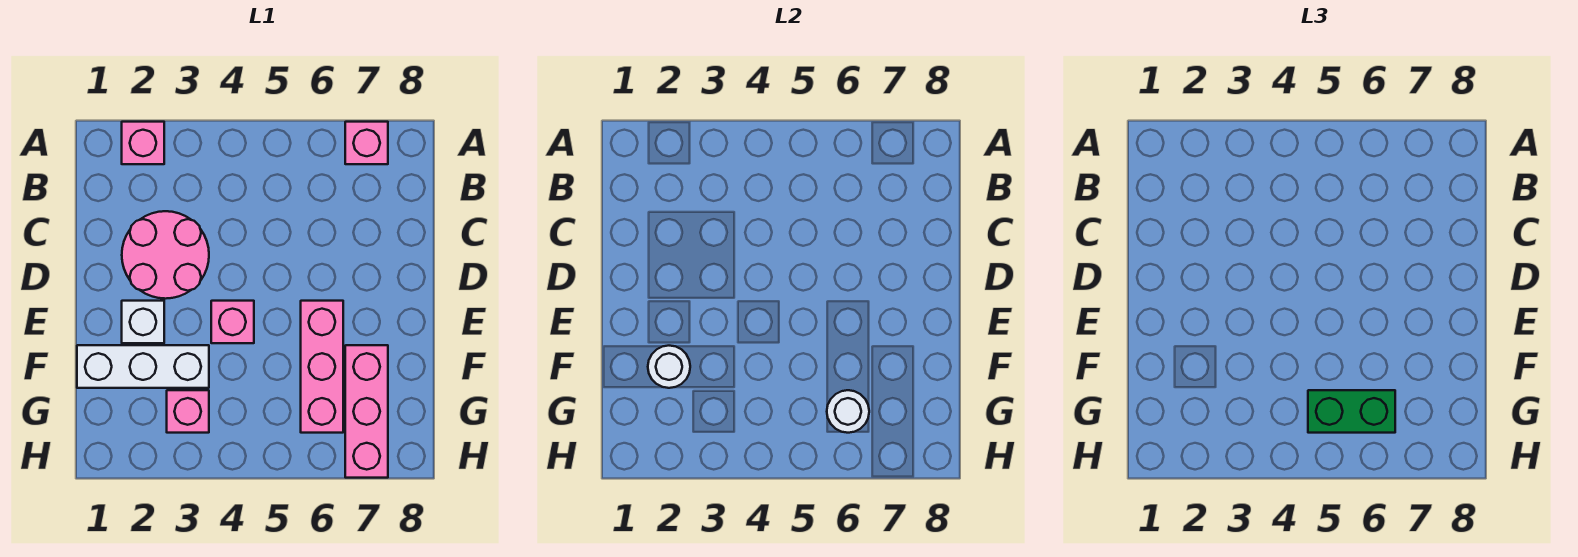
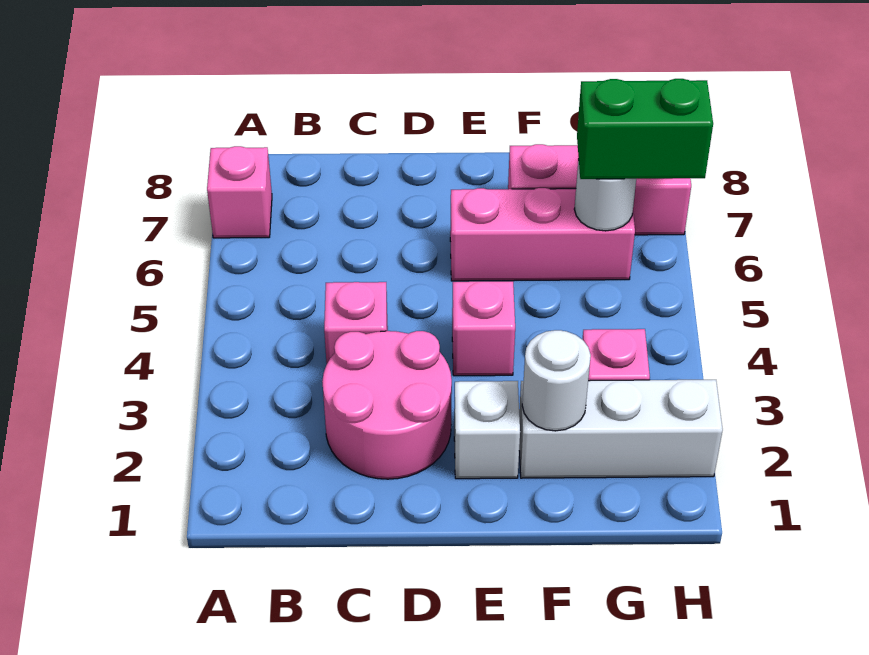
pink brick A2 level 1 -> pink brick C4 level 1
white brick F1:F3 level 1 -> white brick F2:H2 level 1
green brick G5:G6 level 3 -> green brick G6:H6 level 3

